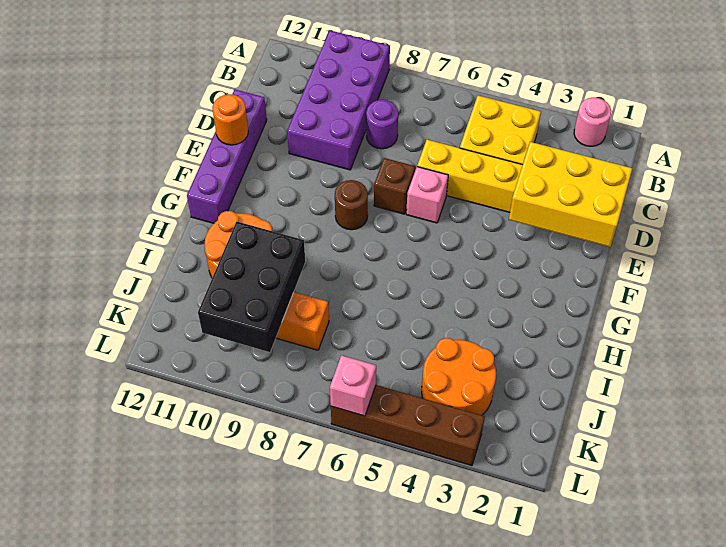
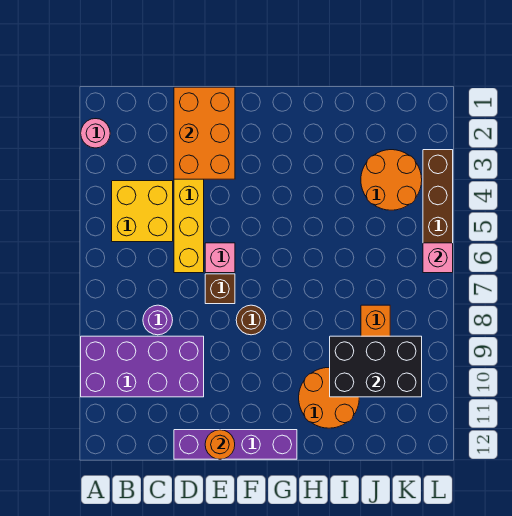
yellow brick D1:E3 level 2 -> orange brick D1:E3 level 2

